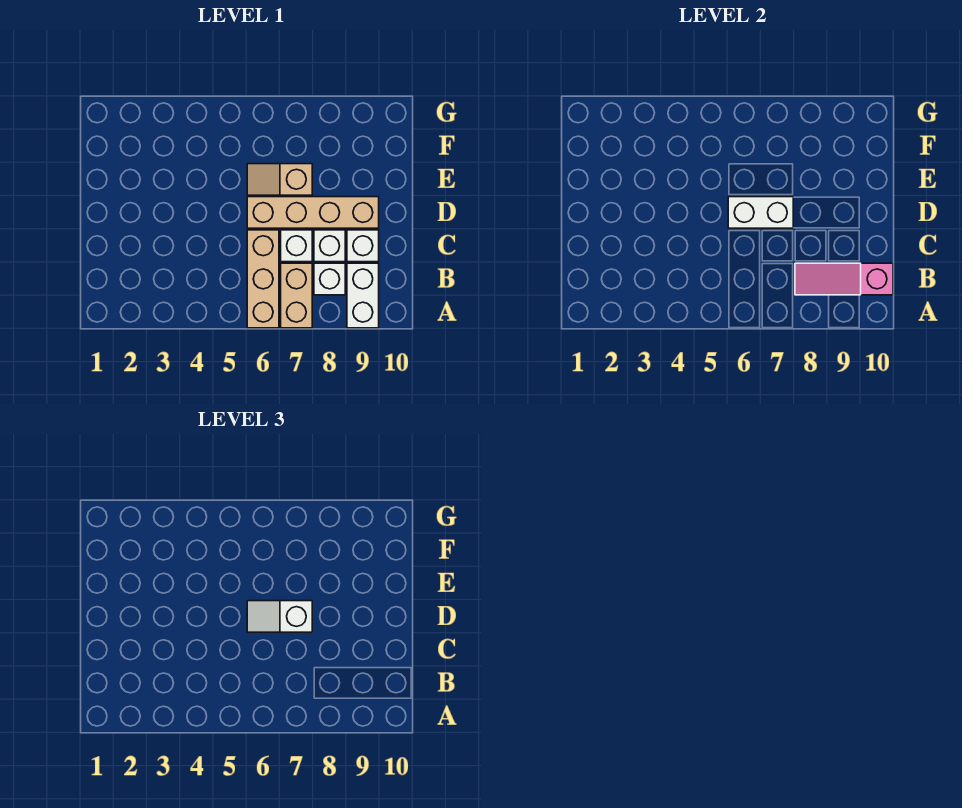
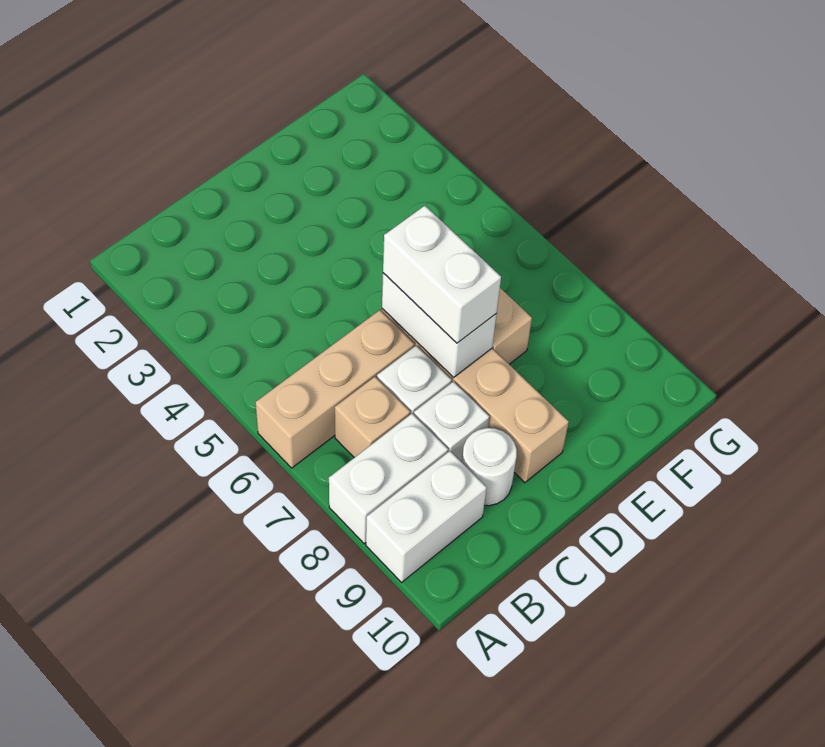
tan brick A7:B7 level 1 -> tan brick B7 level 1
white brick B8 level 1 -> white brick A8:B8 level 1
pink slope B8:B10 level 2 top 10 -> none
white brick C9 level 1 -> white round brick C9 level 1
white slope D6:D7 level 3 top 7 -> white brick D6:D7 level 3

